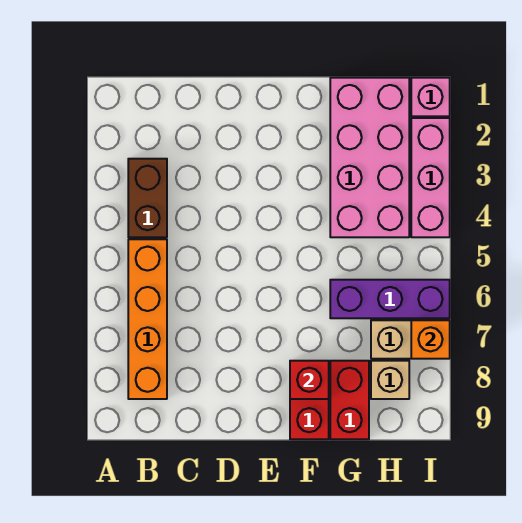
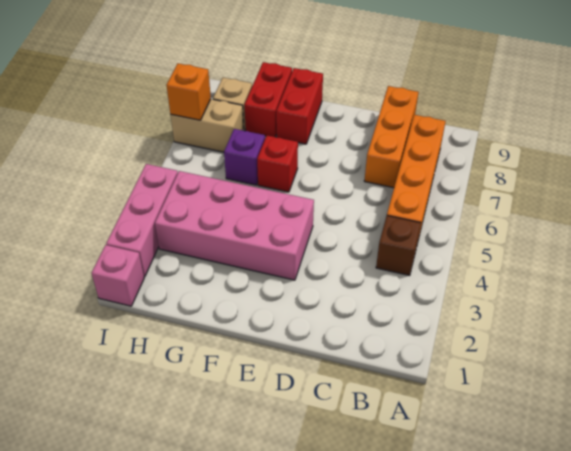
brown brick B3:B4 level 1 -> brown brick B4 level 1
none -> orange brick C7:C9 level 1
red brick F8 level 2 -> red brick F6 level 1
pink brick G1:H4 level 1 -> pink brick E3:H4 level 1
purple brick G6:I6 level 1 -> purple brick G6 level 1

